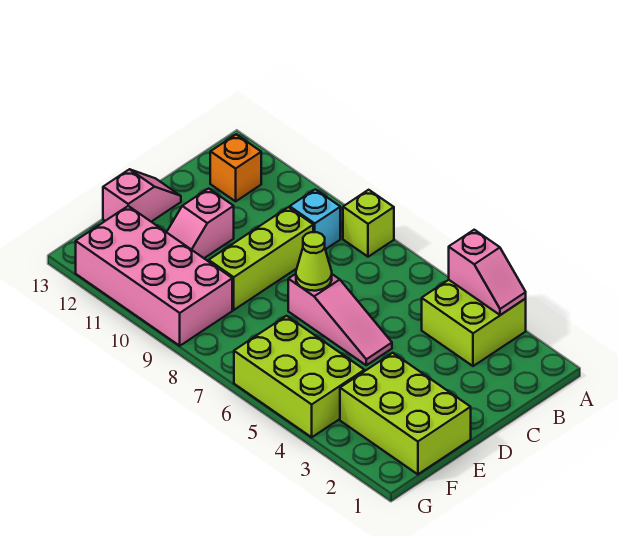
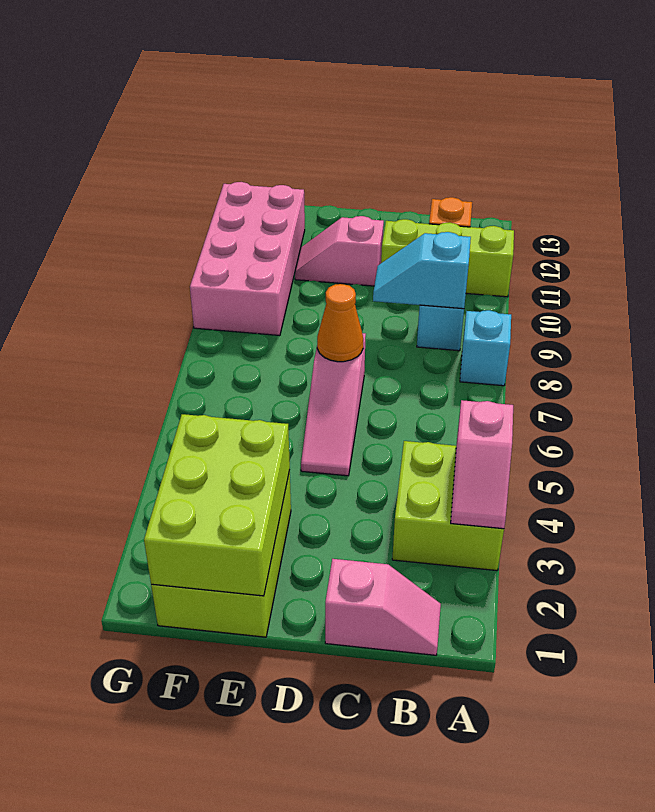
lime brick A8 level 1 -> cyan brick A8 level 1
none -> cyan slope B9:C9 level 2 top B
lime brick C9:E9 level 1 -> lime brick A11:C11 level 1
lime cone D7 level 2 -> orange cone D7 level 2
pink slope D13:E13 level 1 top E -> pink slope B1:C1 level 1 top C
lime brick F4:G6 level 1 -> lime brick E1:F3 level 2

